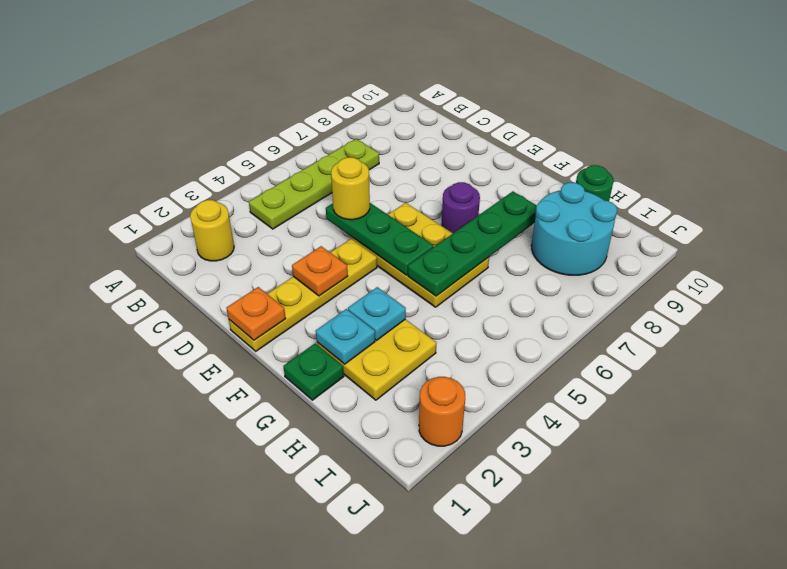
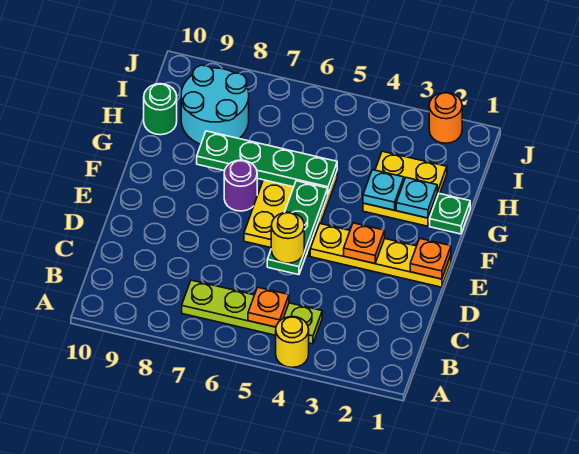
yellow round brick B2 level 1 -> yellow round brick A4 level 1
none -> orange plate B5 level 2

